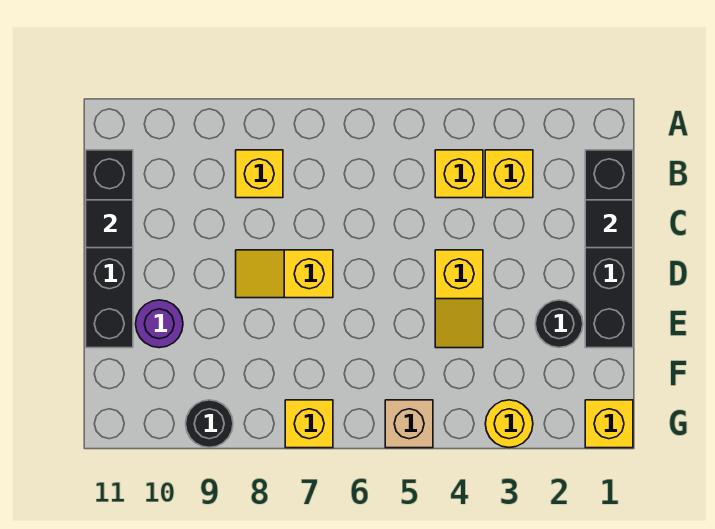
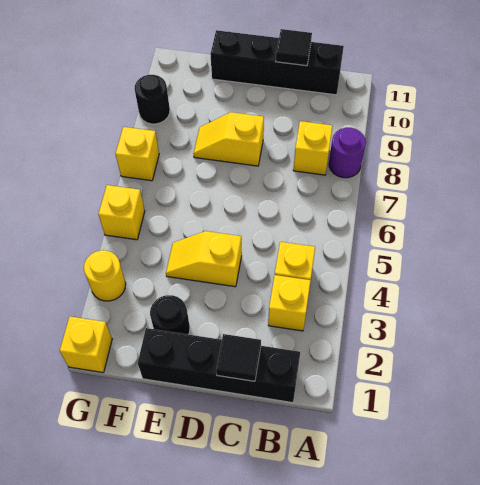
yellow slope D7:D8 level 1 top 7 -> yellow slope D8:E8 level 1 top D
purple round brick E10 level 1 -> purple round brick A8 level 1
tan brick G5 level 1 -> yellow brick G5 level 1

